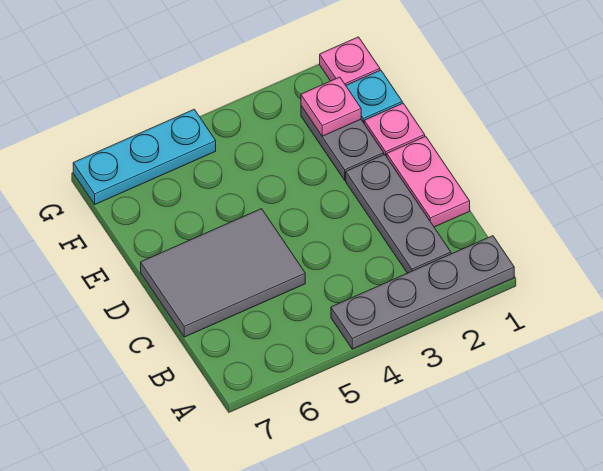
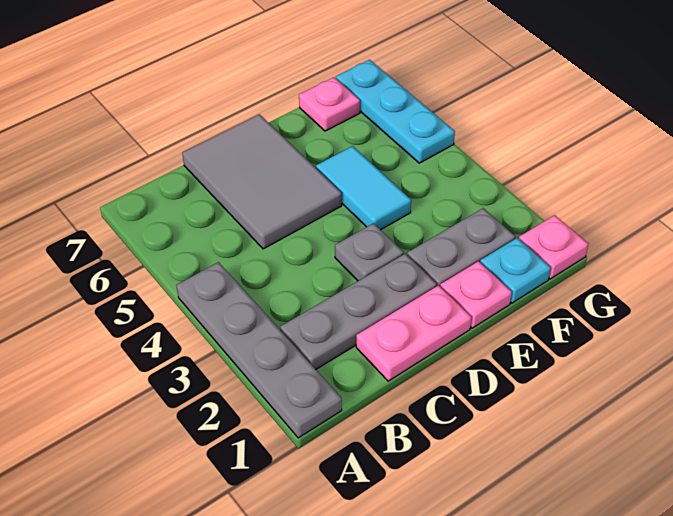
none -> grey plate D3 level 1
none -> cyan tile E4:E5 level 1
pink plate F2 level 2 -> pink plate F7 level 1

